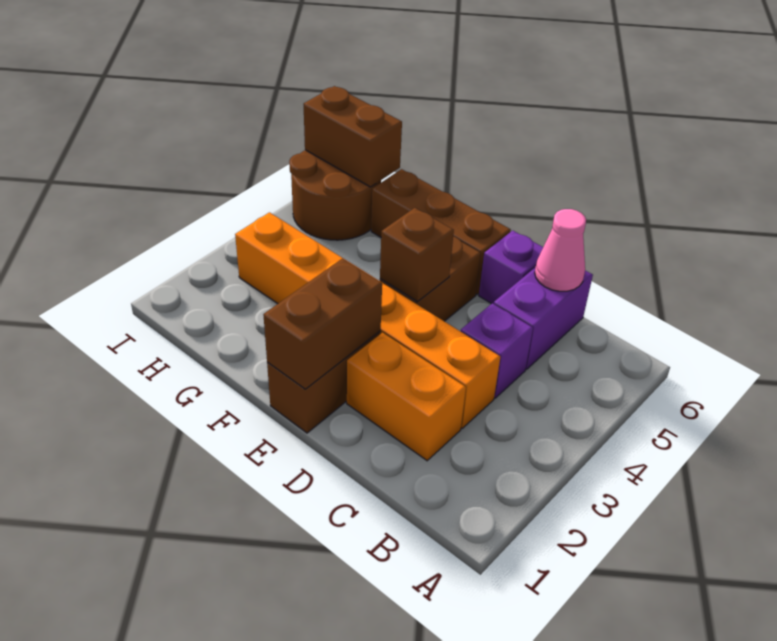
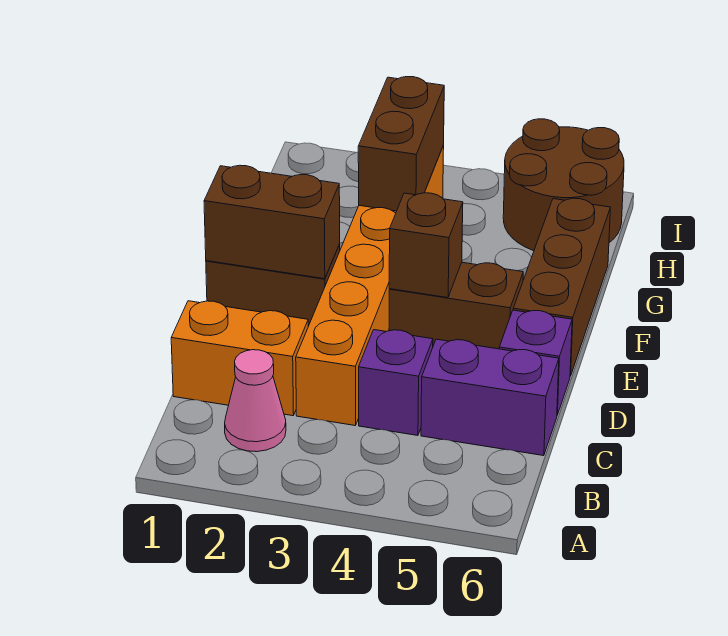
orange brick C2:D2 level 1 -> orange brick C1:C2 level 1
pink cone C6 level 2 -> pink cone B2 level 1
brown brick H6:I6 level 2 -> brown brick G3:H3 level 2

